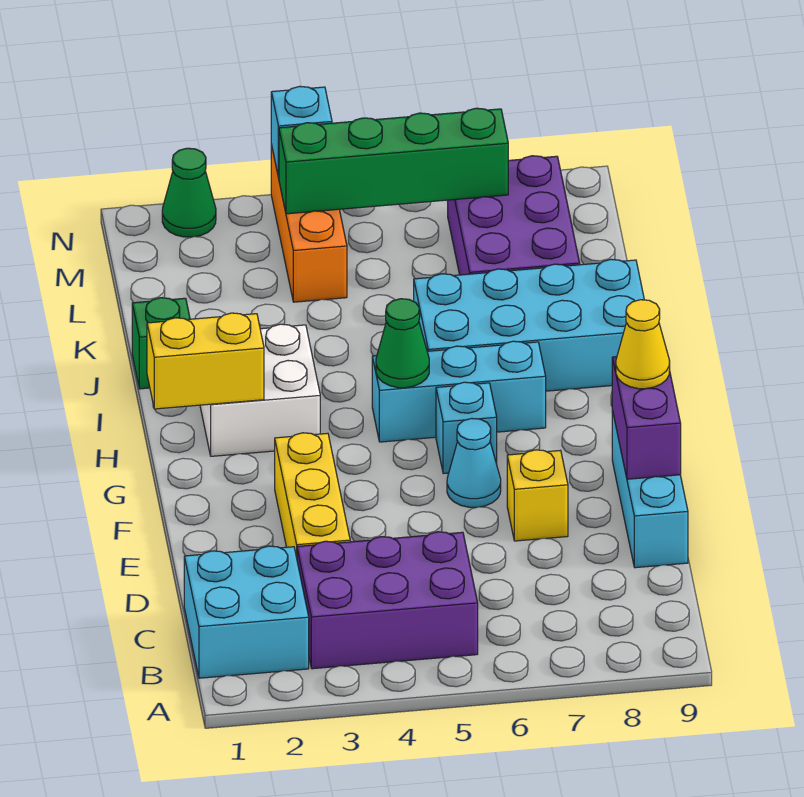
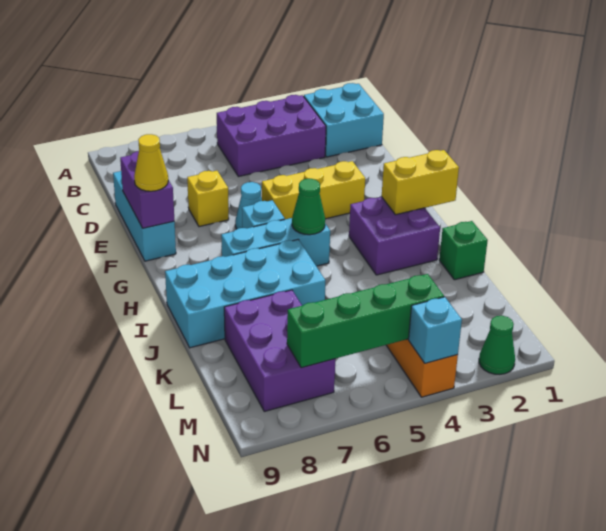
yellow brick D3:F3 level 1 -> yellow brick F3:F5 level 1
white brick H2:I3 level 1 -> purple brick H2:I3 level 1

